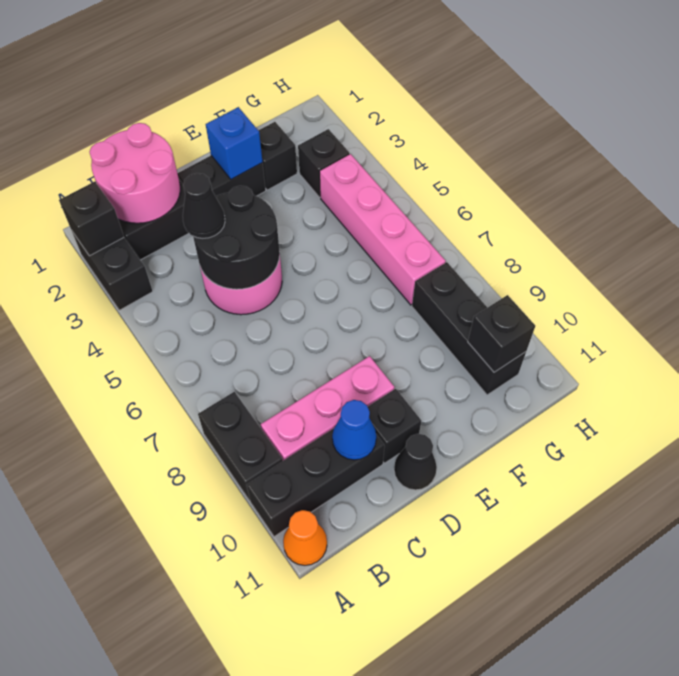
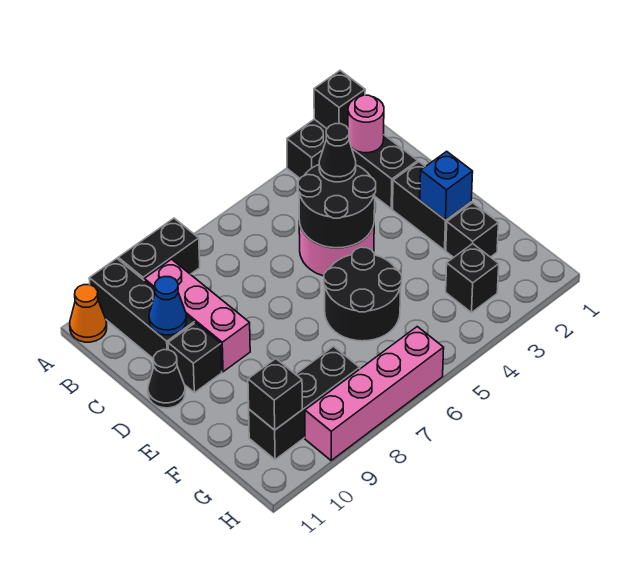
pink round brick B1:C2 level 2 -> pink round brick B2 level 2
none -> black round brick E5:F6 level 1
pink brick G4:G7 level 1 -> pink brick H6:H9 level 1

